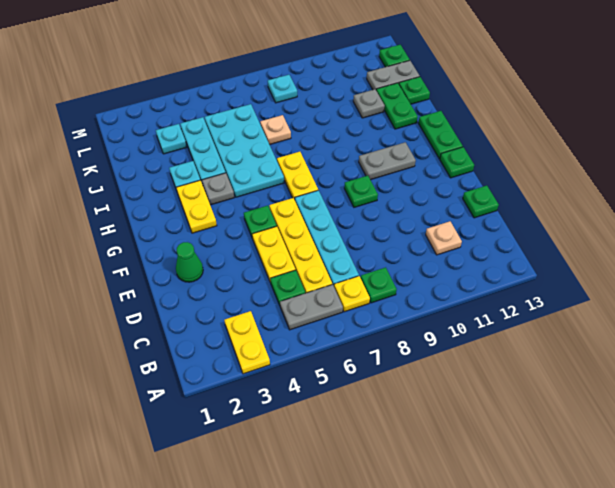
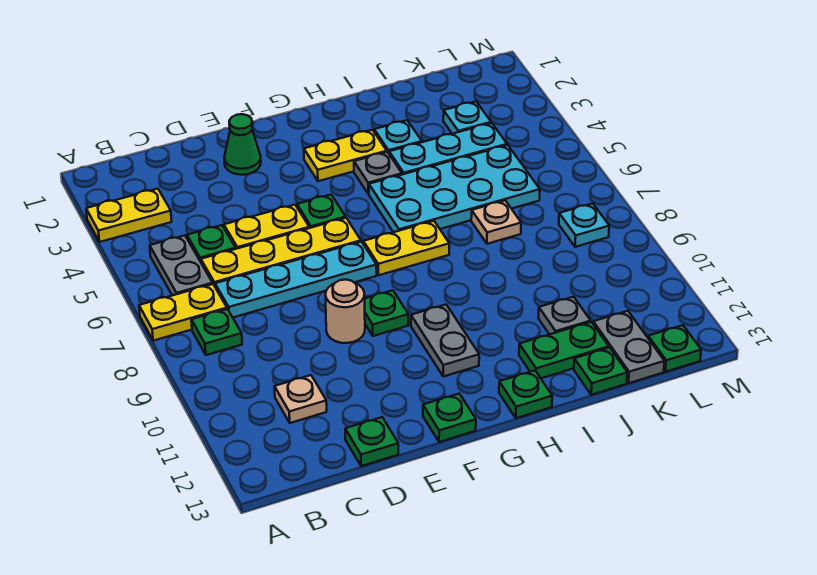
yellow plate B7 level 1 -> yellow plate A7:B7 level 1
none -> tan round brick E9 level 1
green plate G13:H13 level 1 -> green plate H13 level 1

